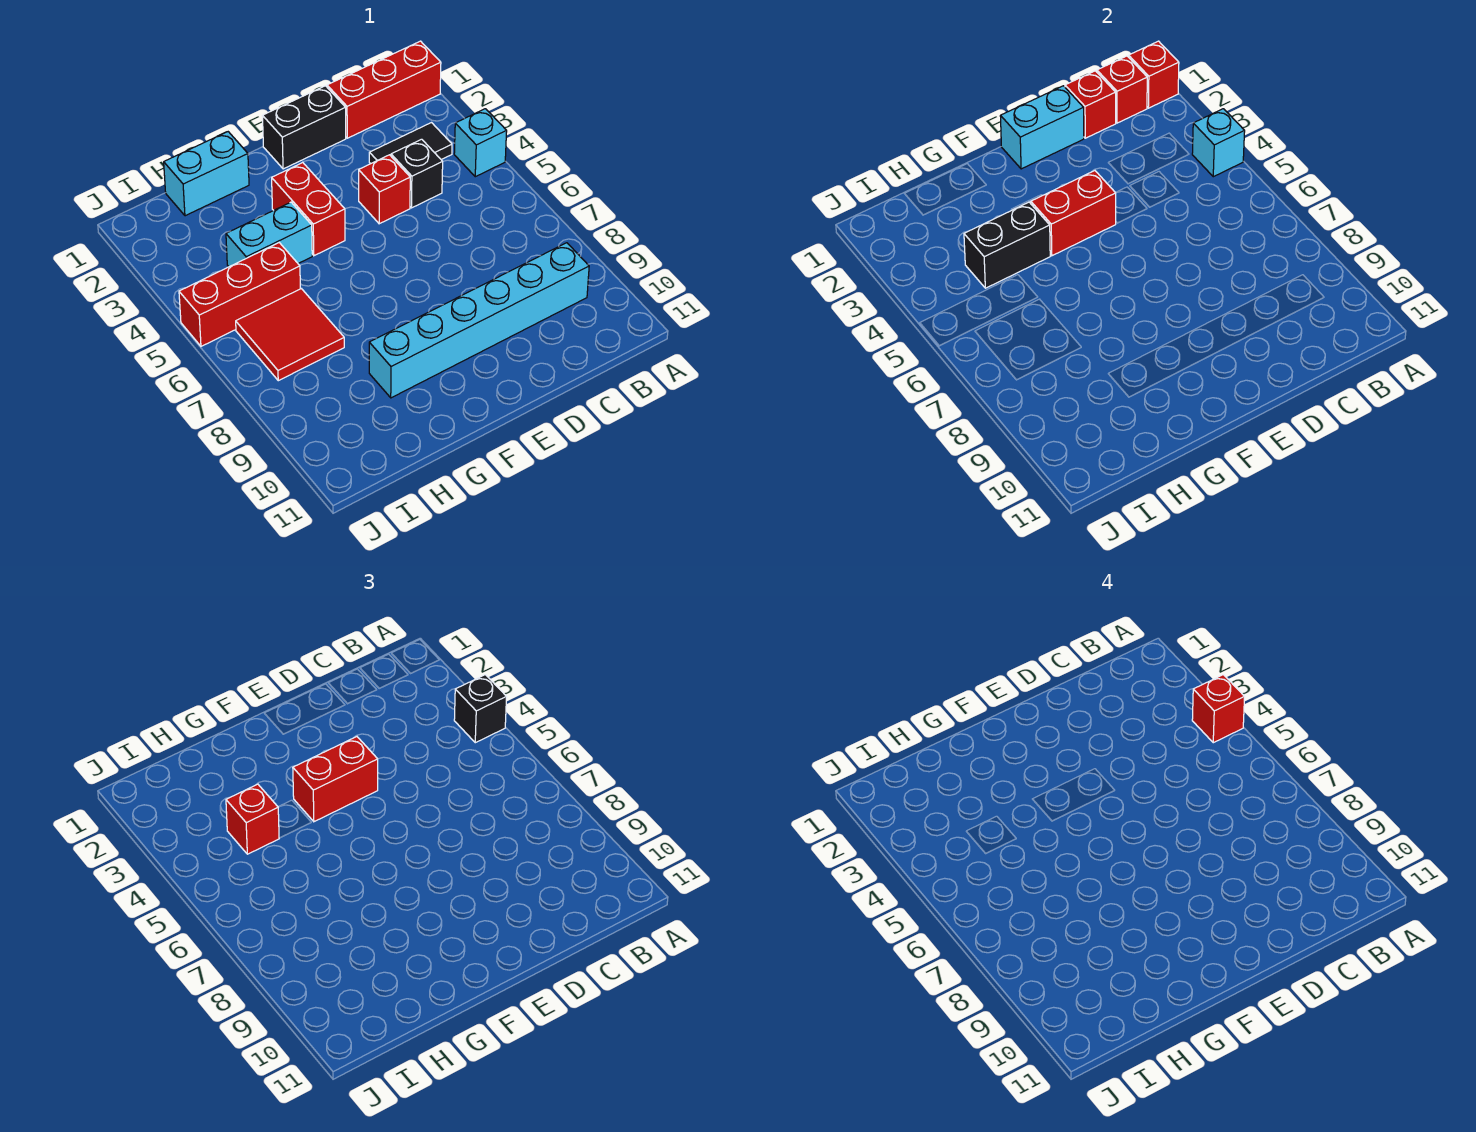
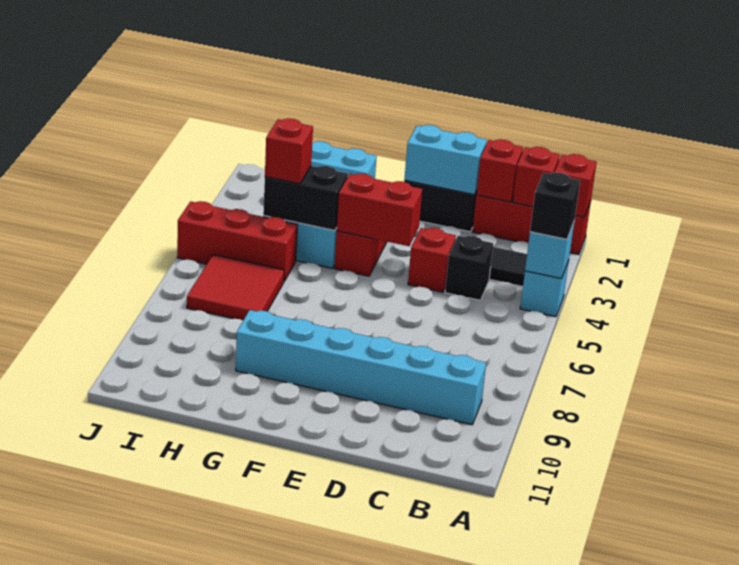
red brick A4 level 4 -> none
red brick E4:F4 level 3 -> none

